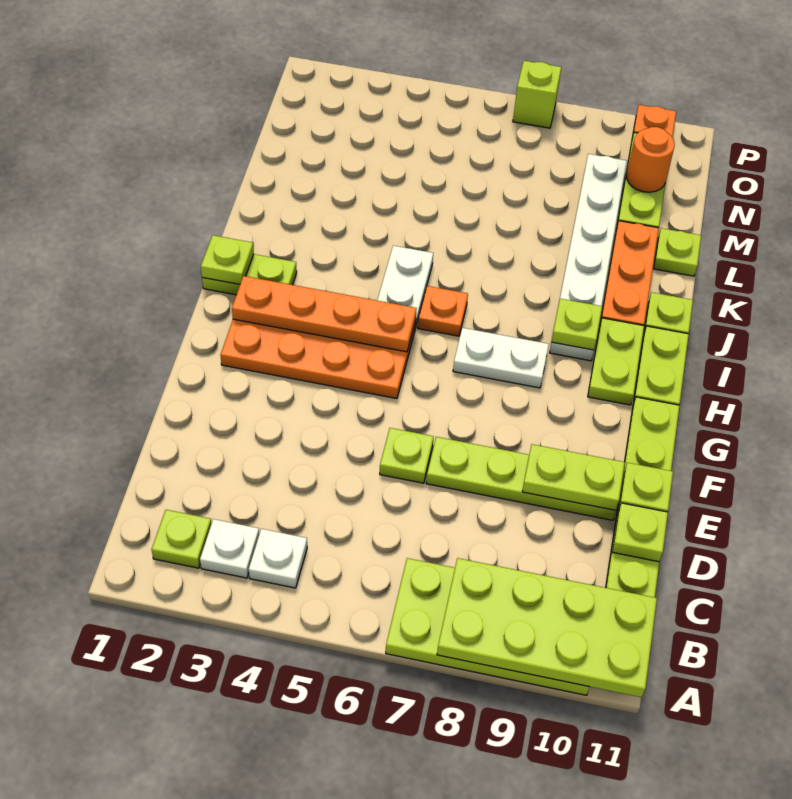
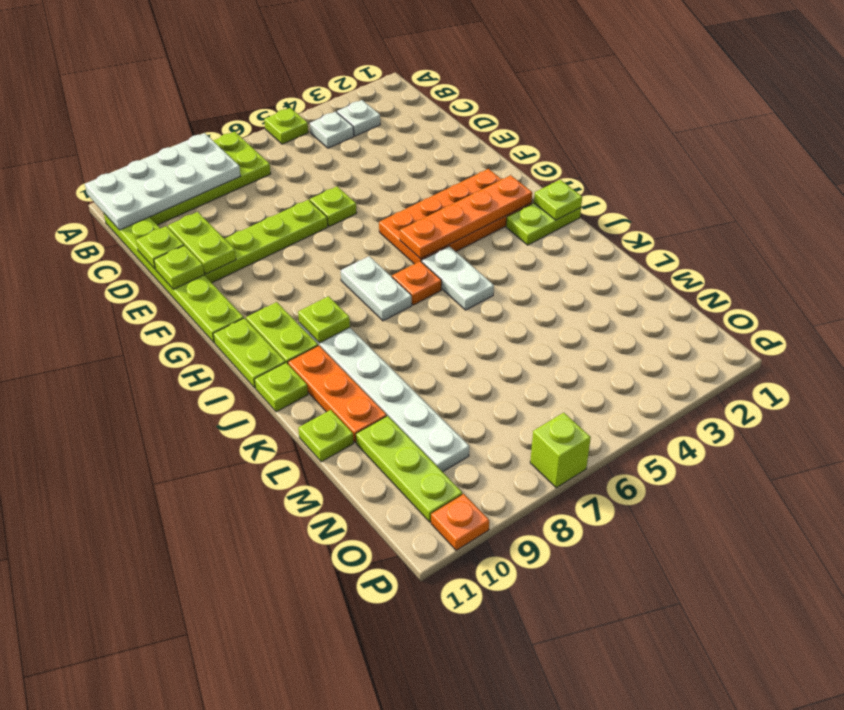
lime plate A8:B11 level 2 -> white plate A8:B11 level 2
lime plate B2 level 1 -> lime plate A5 level 1
lime plate E9:E10 level 2 -> lime plate D10:E10 level 2
white plate H7:H8 level 1 -> white plate H7:I7 level 1
orange round brick N10 level 2 -> none

